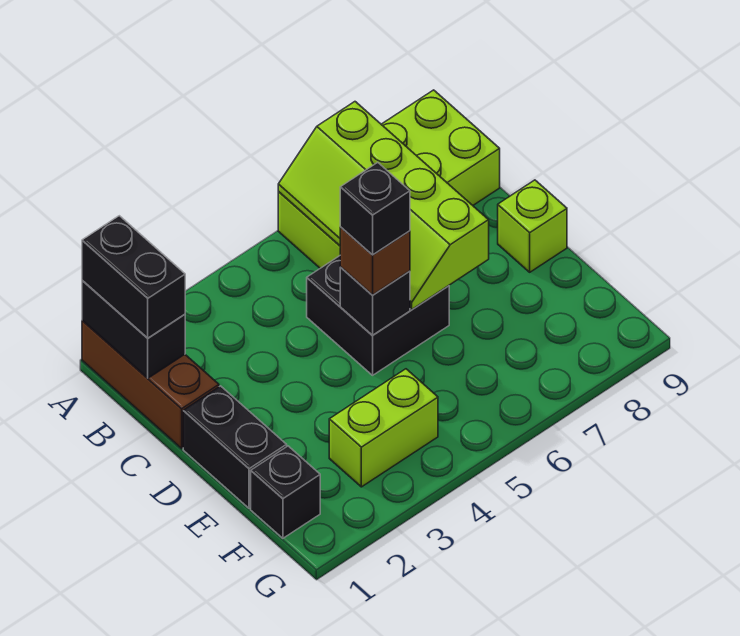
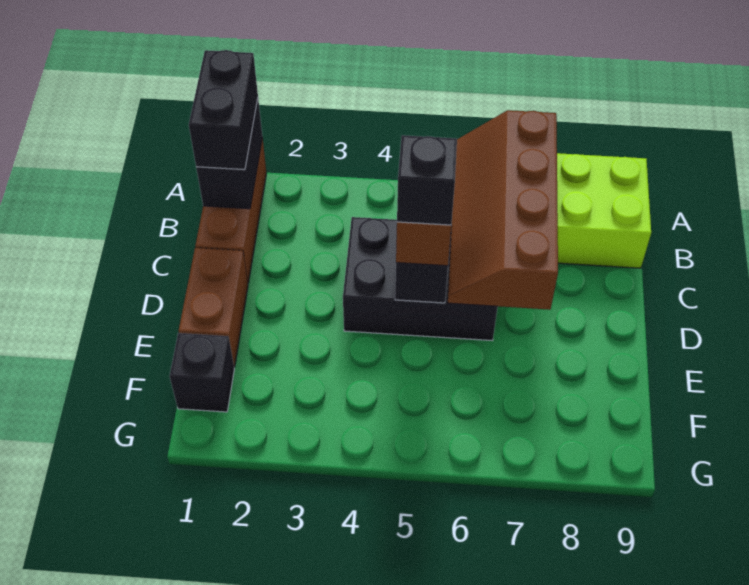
lime slope A6:D7 level 2 top 7 -> brown slope A6:D7 level 2 top 7
black brick C5:D6 level 1 -> black brick C4:D6 level 1
black brick D1:E1 level 1 -> brown brick D1:E1 level 1
lime brick D9 level 1 -> none
lime brick F3:F4 level 1 -> none

